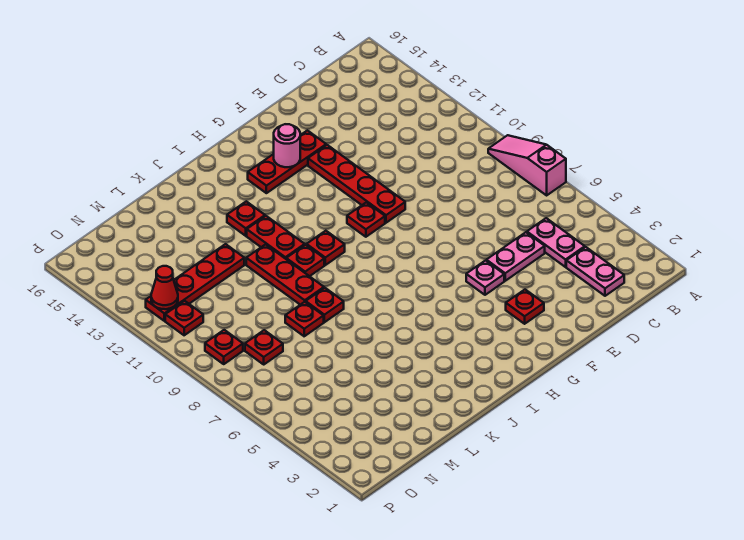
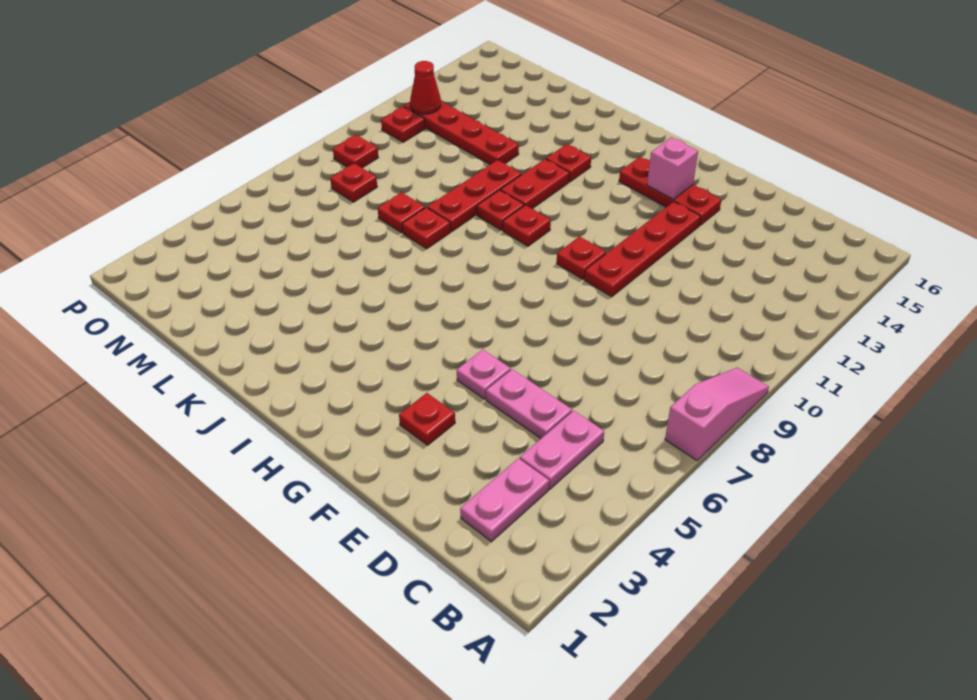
pink round brick G14 level 2 -> pink brick G14 level 2

